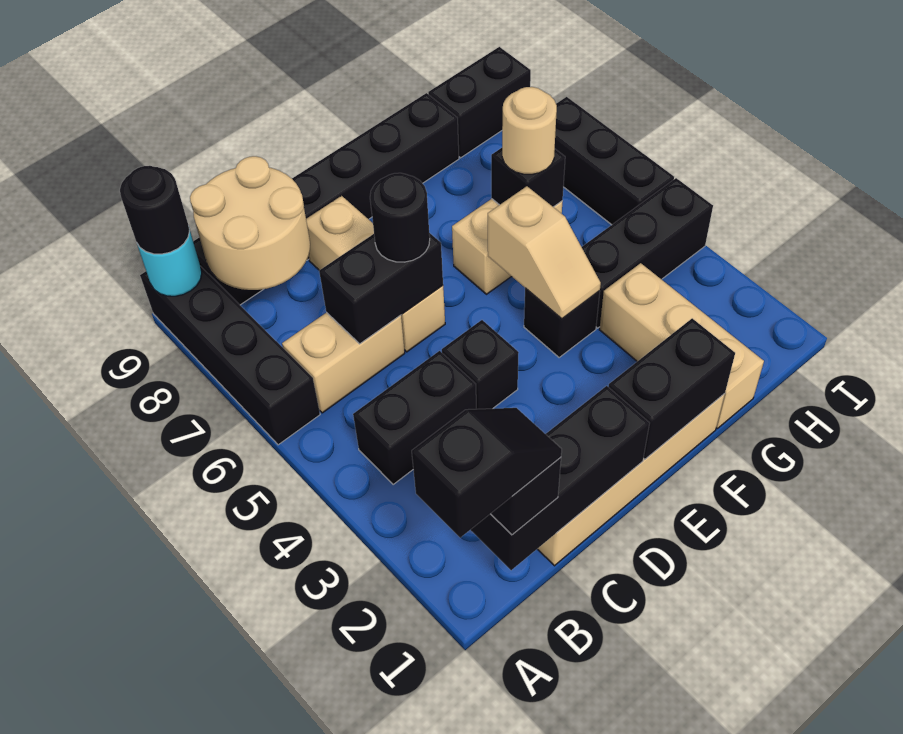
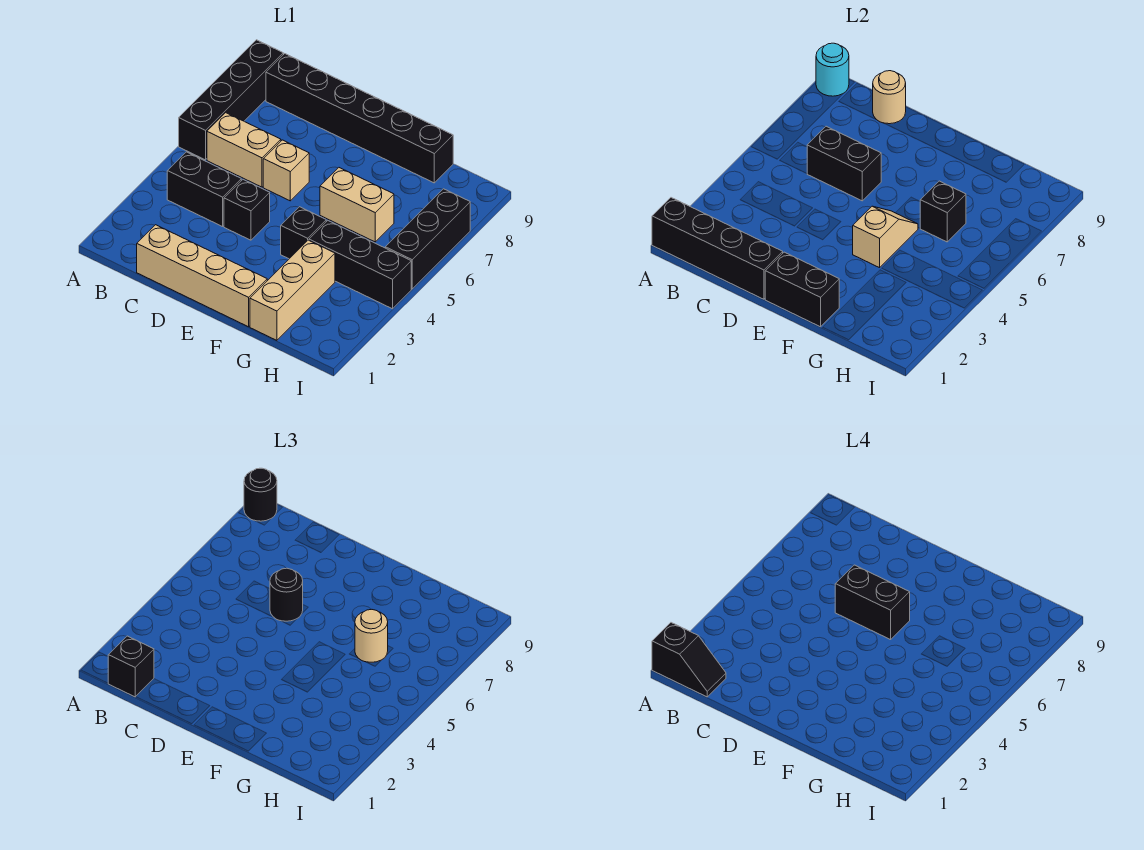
black brick B1:D1 level 2 -> black brick A1:D1 level 2
tan round brick B8:C9 level 2 -> tan round brick C9 level 2
tan brick D6:D8 level 1 -> tan brick D6 level 1
tan slope F4:F5 level 2 top 5 -> tan slope F4:F5 level 2 top 4
black brick H9:I9 level 1 -> black brick D6:E6 level 4

